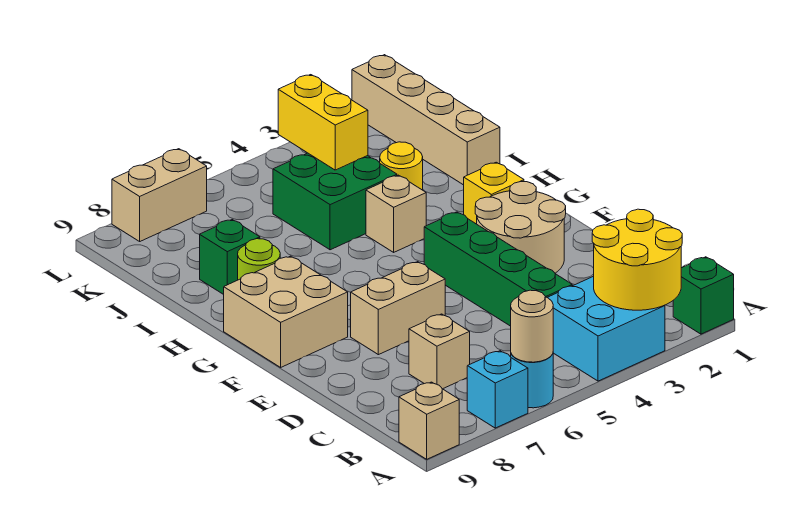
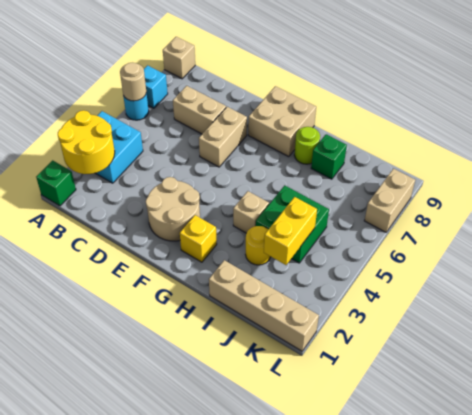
green brick C4:F4 level 1 -> none
tan brick C7 level 1 -> tan brick C7:D7 level 1
yellow brick J4:K4 level 2 -> yellow brick J3:J4 level 2

